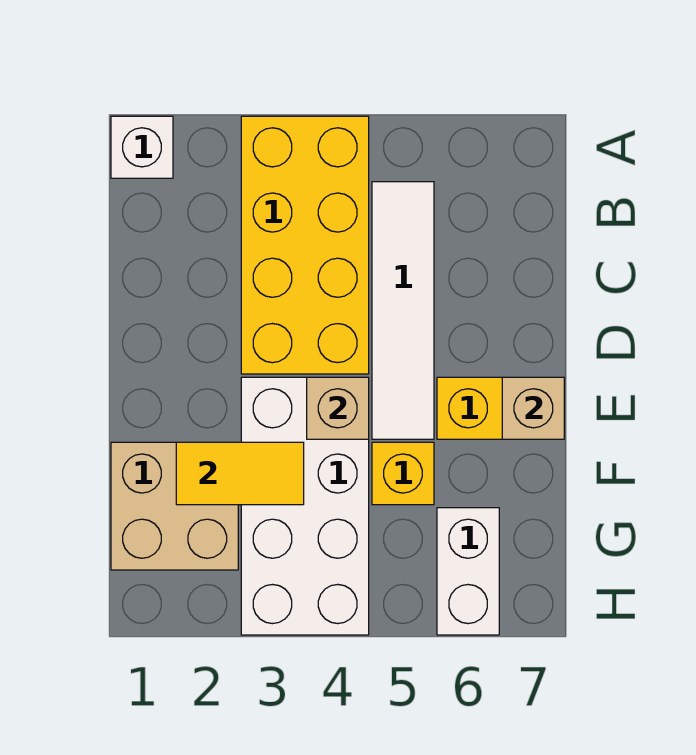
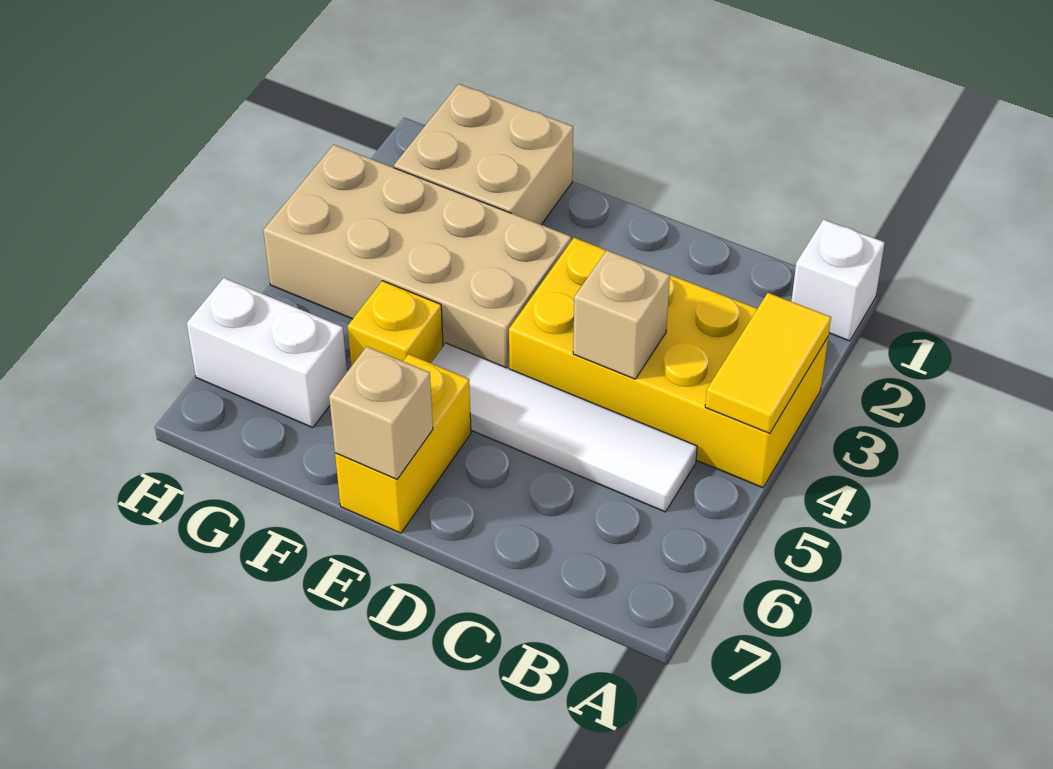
white brick E3:H4 level 1 -> tan brick E3:H4 level 1
tan brick E4 level 2 -> tan brick C4 level 2
yellow tile F2:F3 level 2 -> yellow tile A3:A4 level 2

